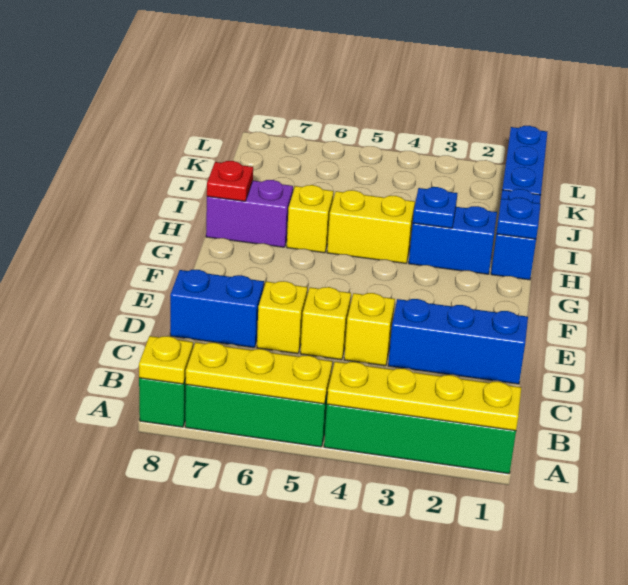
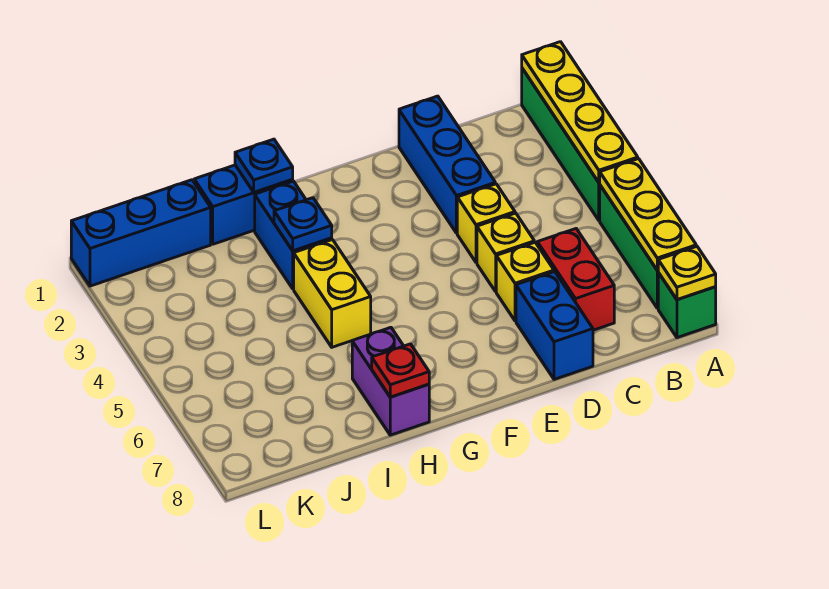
none -> red brick C6:C7 level 1
yellow brick H6 level 1 -> none

